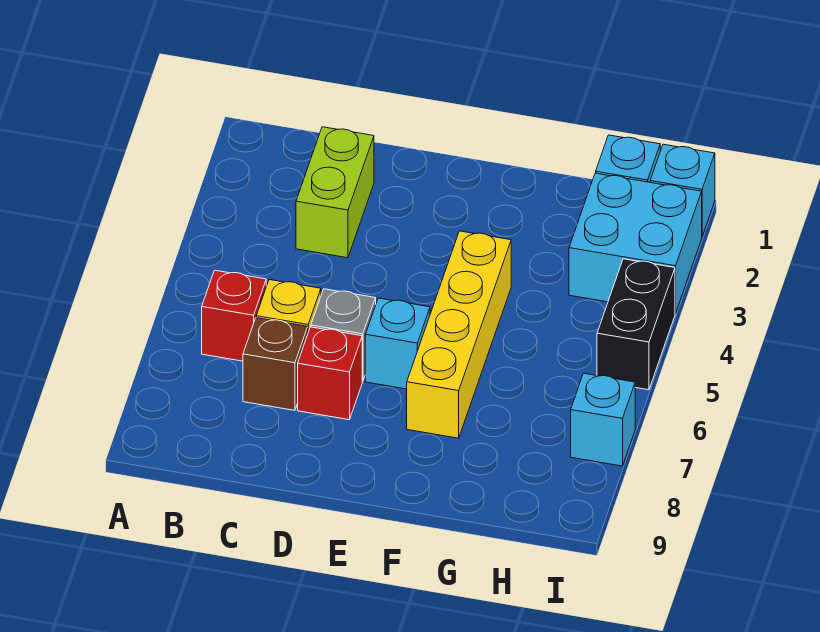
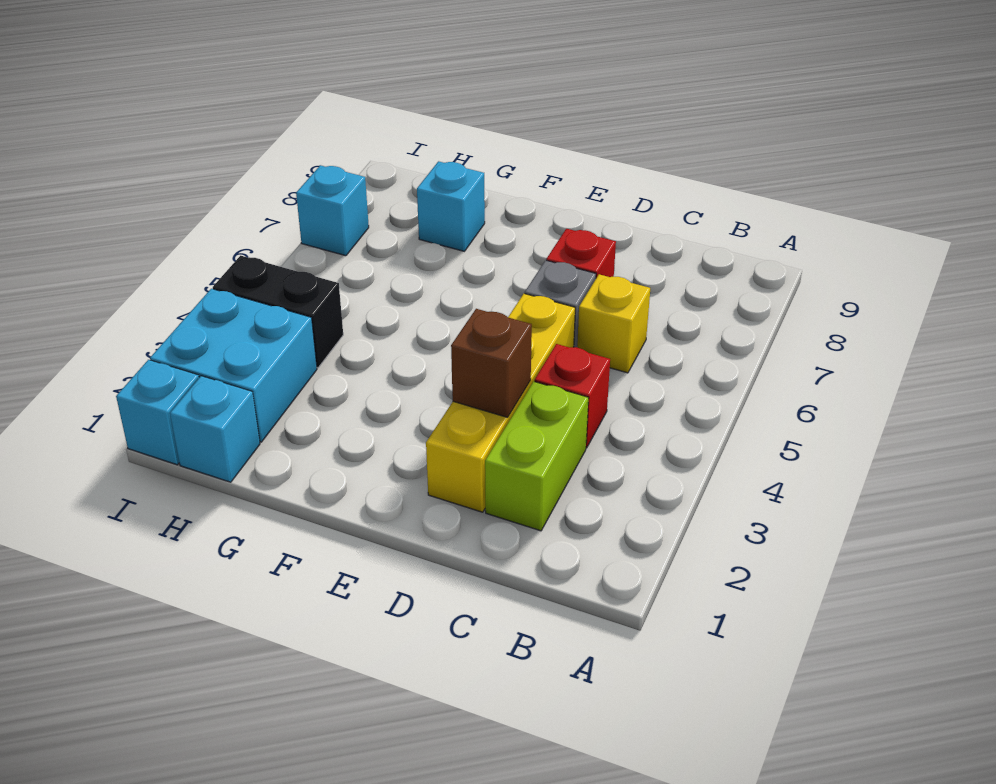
red brick B6 level 1 -> red brick C4 level 1
brown brick C7 level 1 -> brown brick D3 level 2
cyan brick E6 level 1 -> cyan brick G8 level 1
yellow brick F4:F7 level 1 -> yellow brick D2:D5 level 1
black brick I4:I5 level 1 -> black brick H4:I4 level 1

